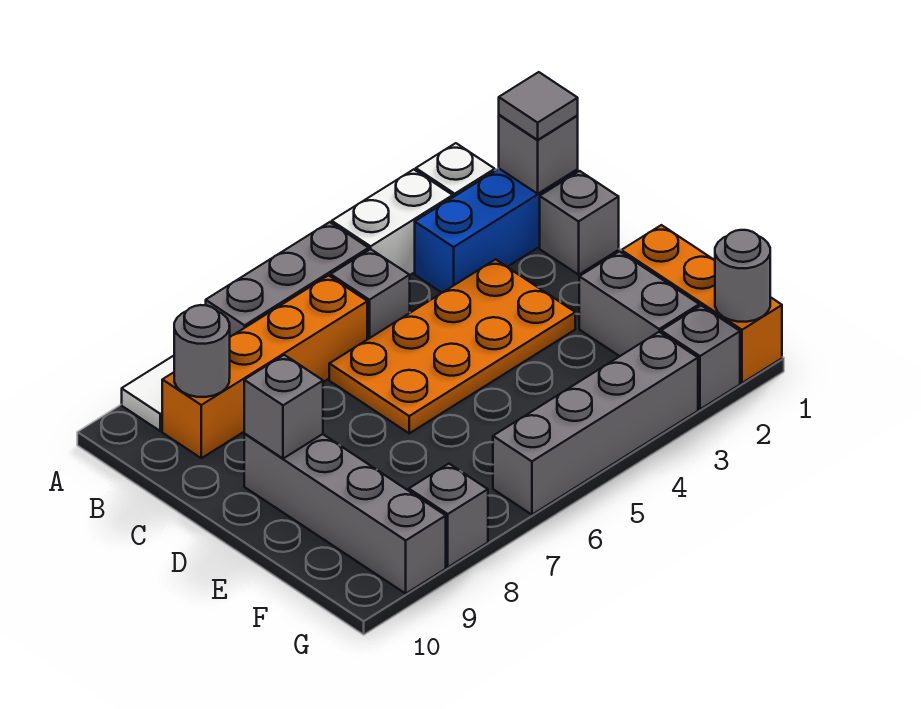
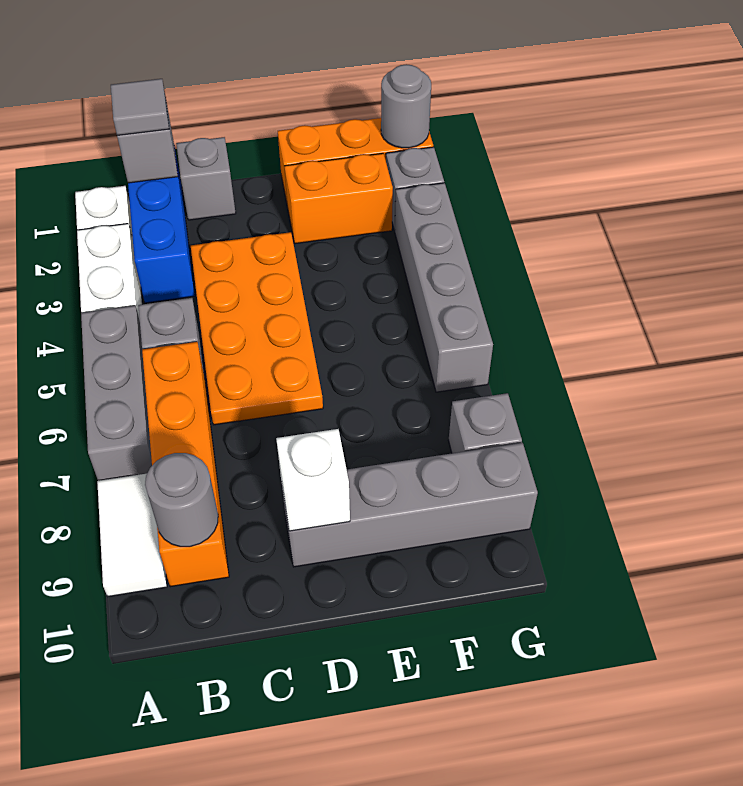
grey brick D9 level 2 -> white brick D9 level 2
grey brick E2:F2 level 1 -> orange brick E2:F2 level 1

